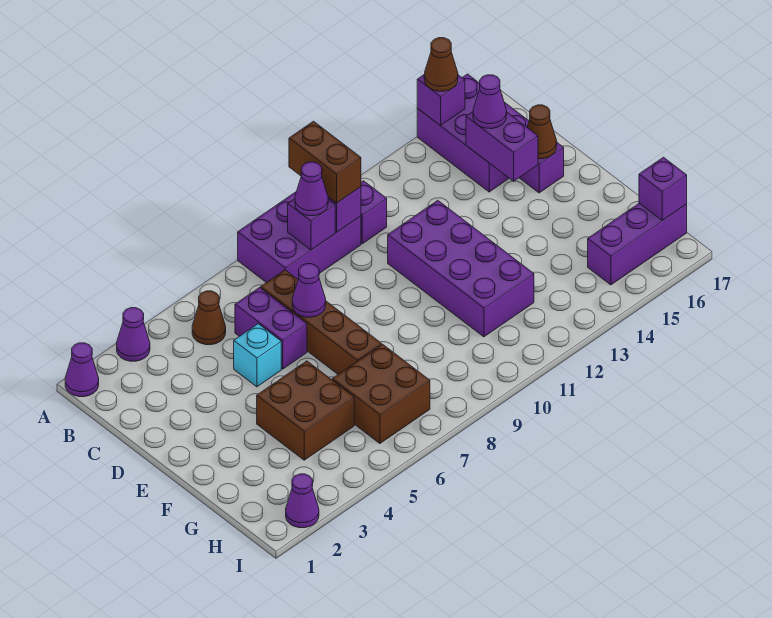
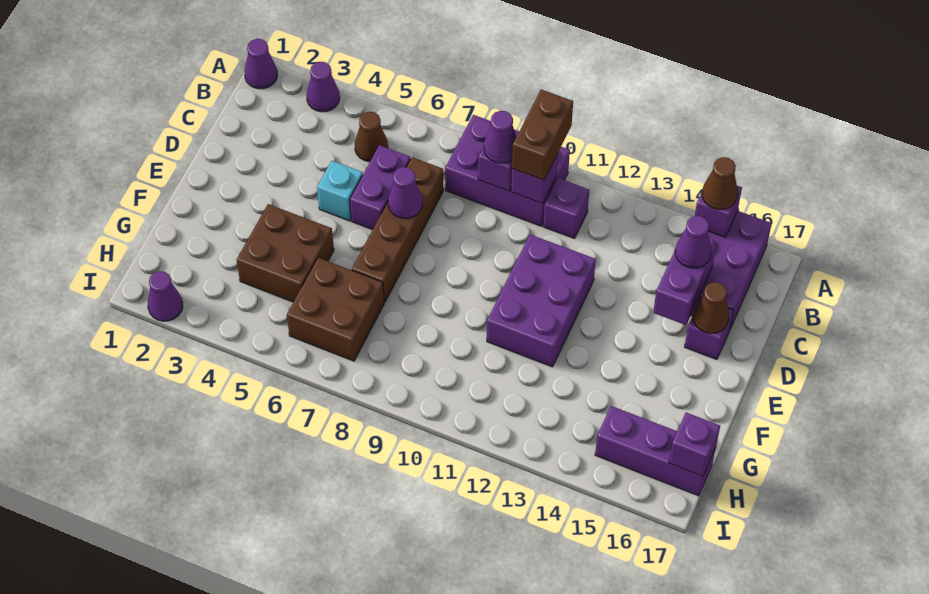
purple brick D11:G12 level 1 -> purple brick D11:F12 level 1

